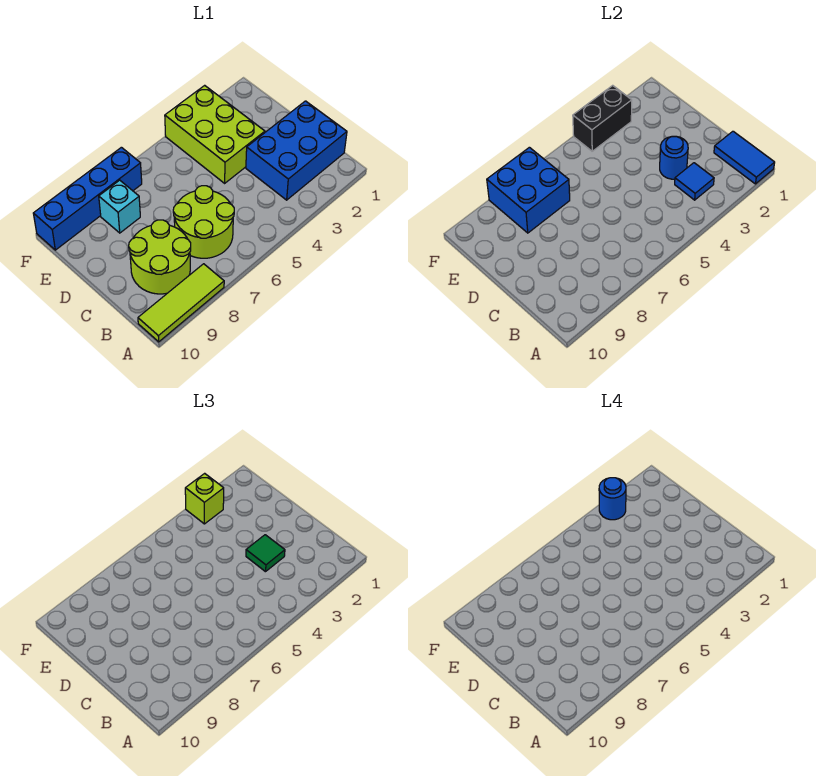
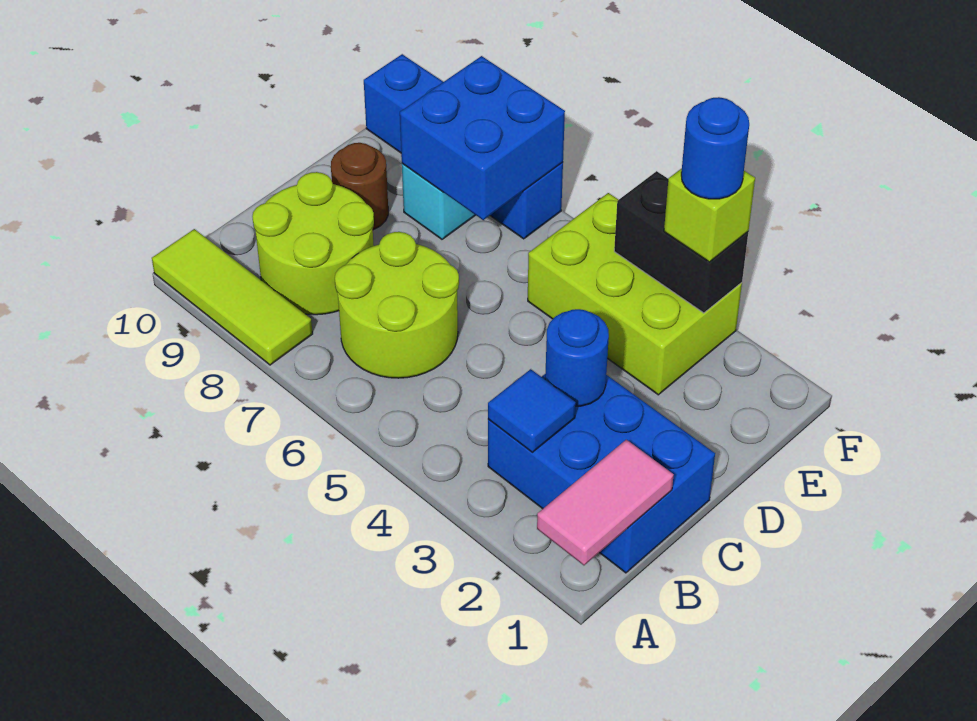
blue tile A1:B1 level 2 -> pink tile A1:B1 level 2
green tile C3 level 3 -> none
lime brick D3:F4 level 1 -> lime brick E3:F5 level 1
none -> brown round brick D9 level 1

